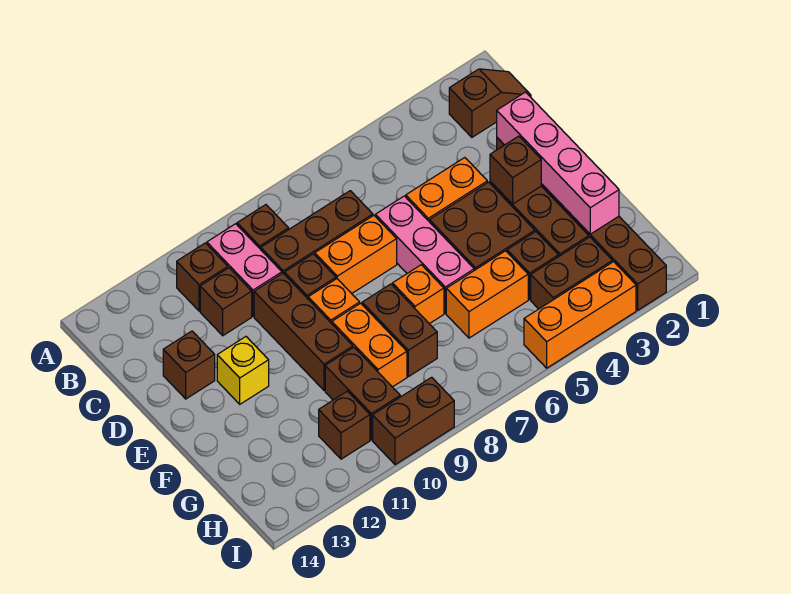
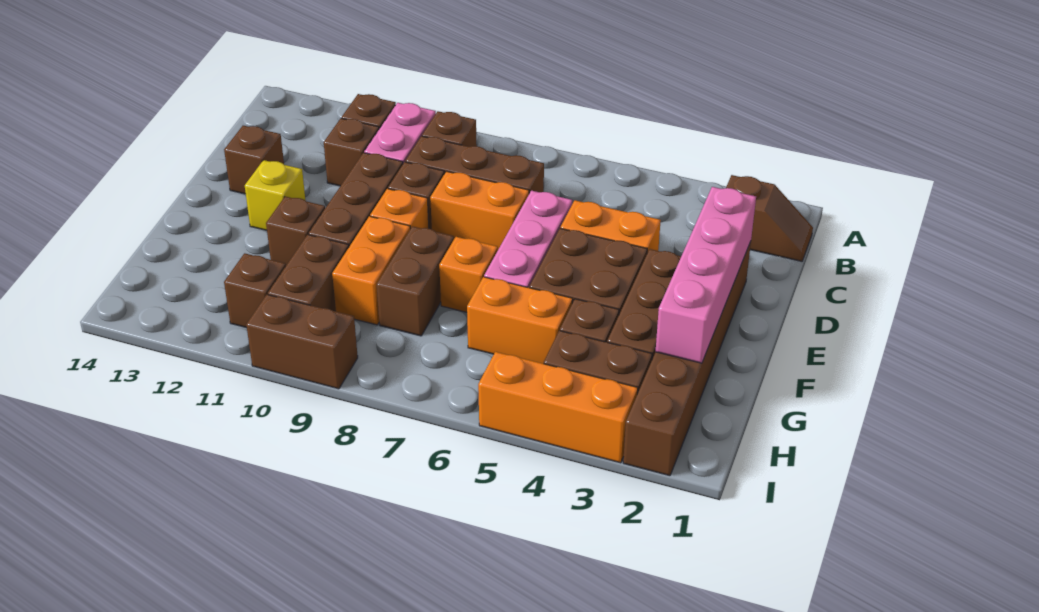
brown brick E3 level 2 -> brown brick F11 level 1

